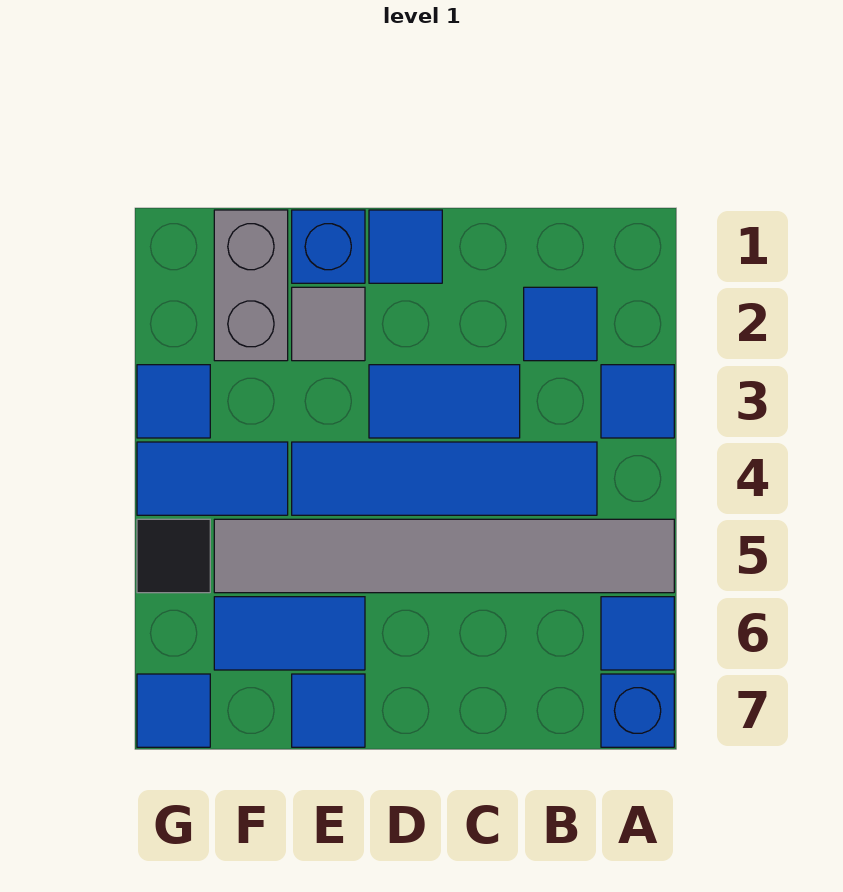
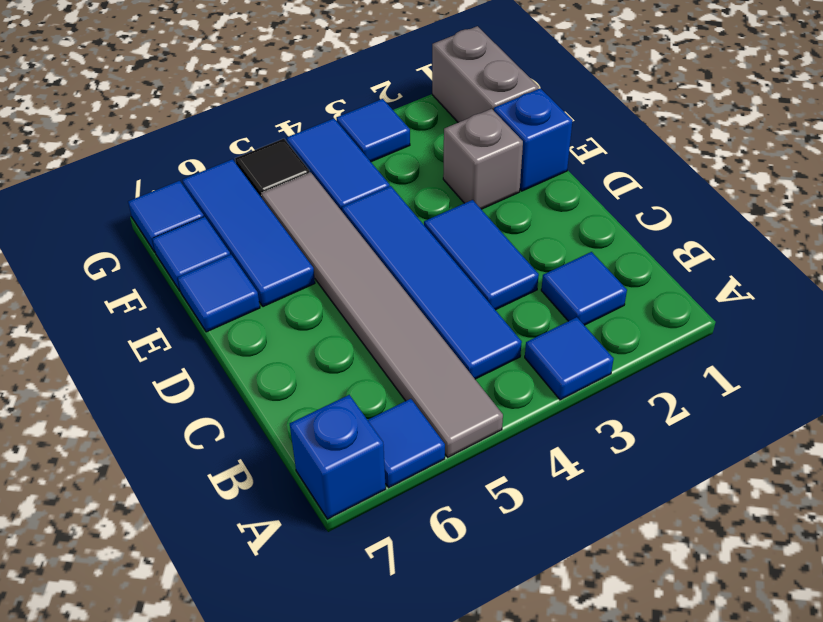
blue tile D1 level 1 -> blue tile F7 level 1
grey tile E2 level 1 -> grey brick E2 level 1
blue tile E6:F6 level 1 -> blue tile E6:G6 level 1
grey brick F1:F2 level 1 -> grey brick F1:G1 level 1

